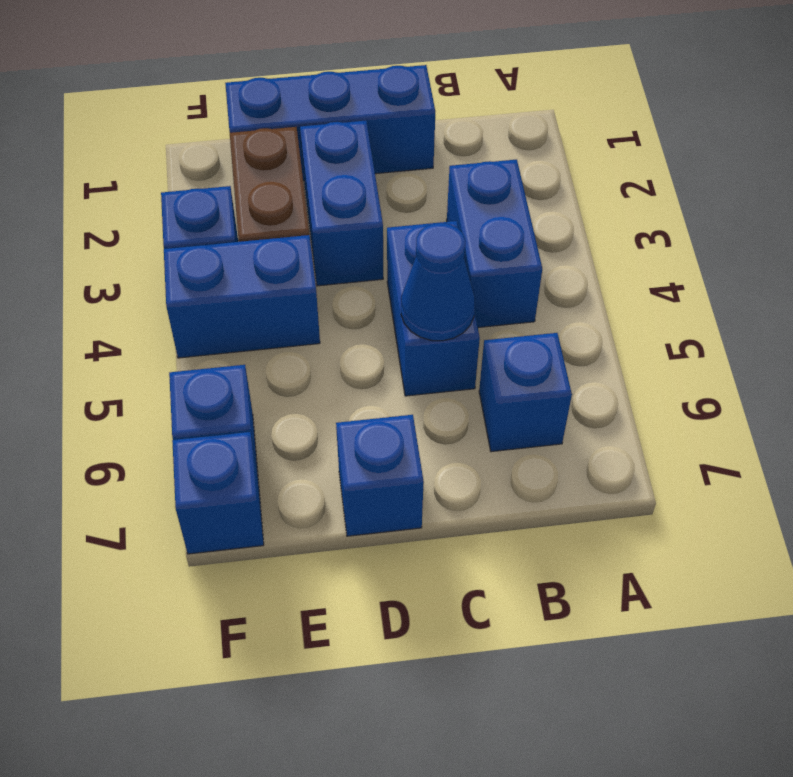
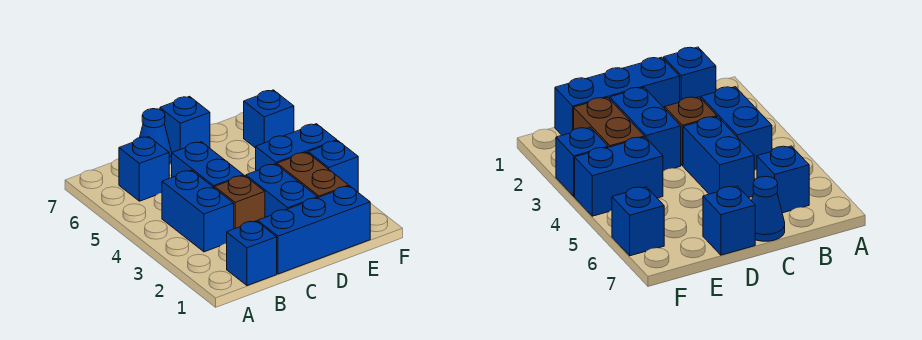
none -> brown brick C3 level 1
blue cone C5 level 2 -> blue cone C7 level 1
blue brick F7 level 1 -> blue brick B1 level 1

